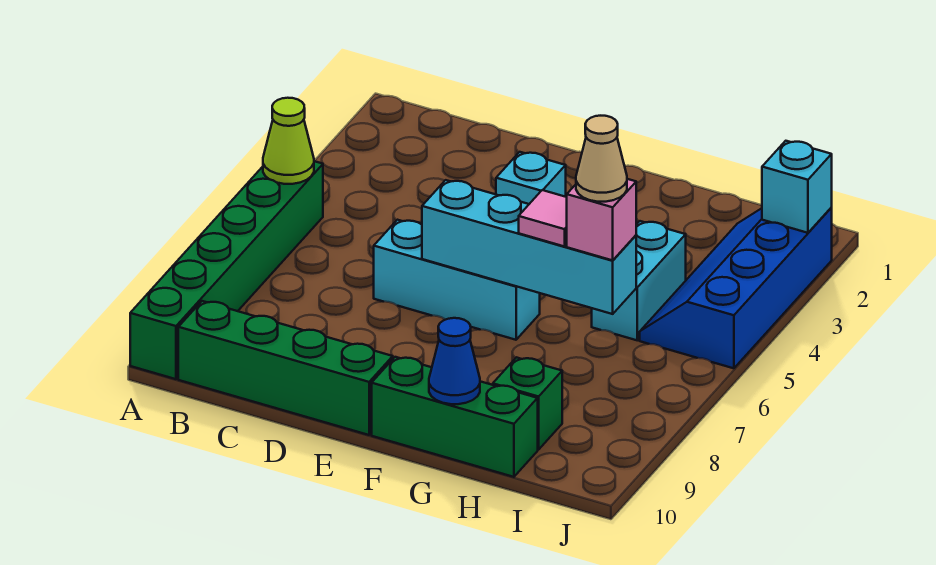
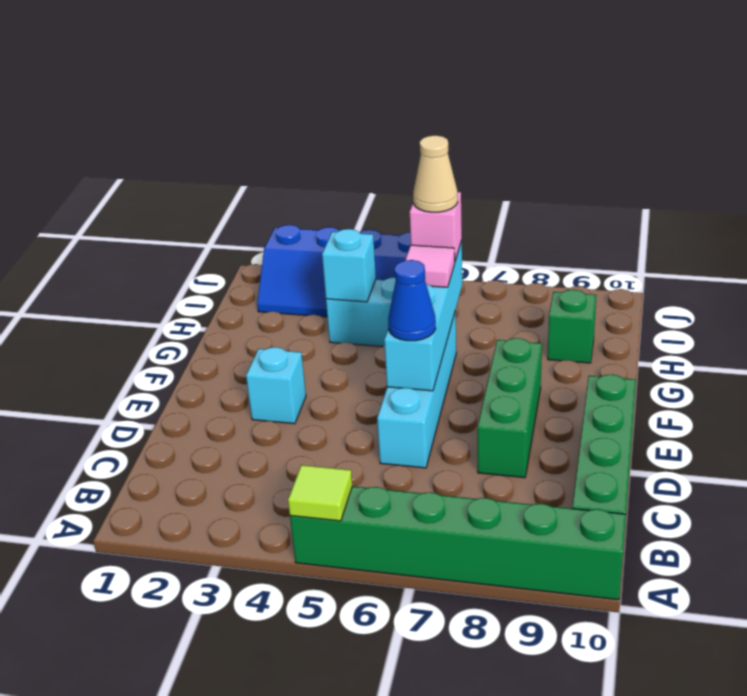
lime cone A5 level 2 -> lime tile A5 level 2
cyan brick D6:F6 level 1 -> cyan brick D6:G6 level 1
green brick F10:H10 level 1 -> green brick D8:F8 level 1
blue cone G10 level 2 -> blue cone E6 level 3
cyan brick J2 level 2 -> cyan brick H4 level 2

